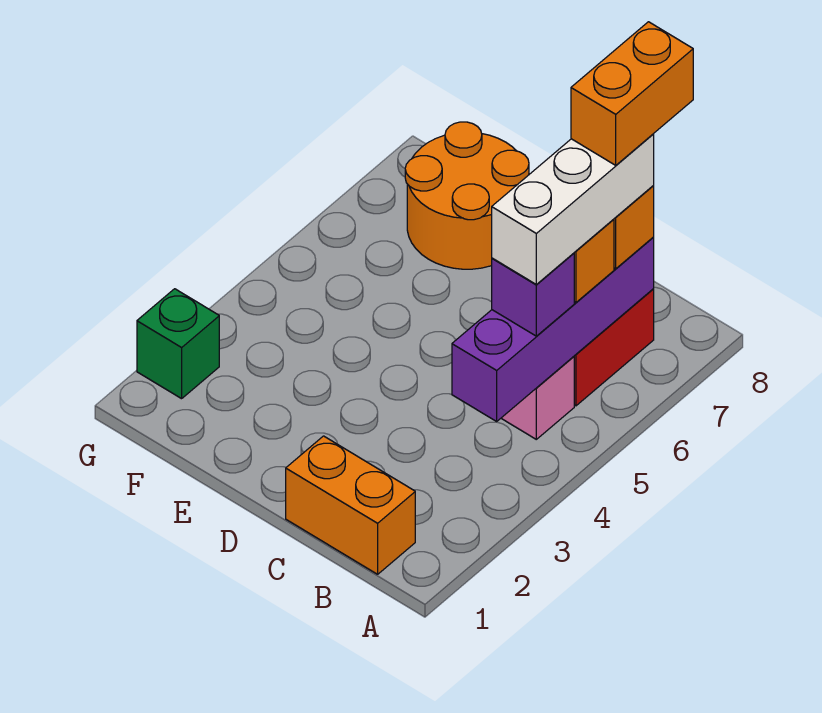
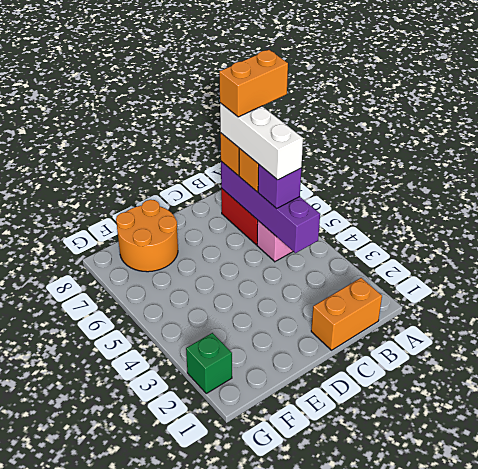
orange brick B7:B8 level 5 -> orange brick A7:B7 level 5

